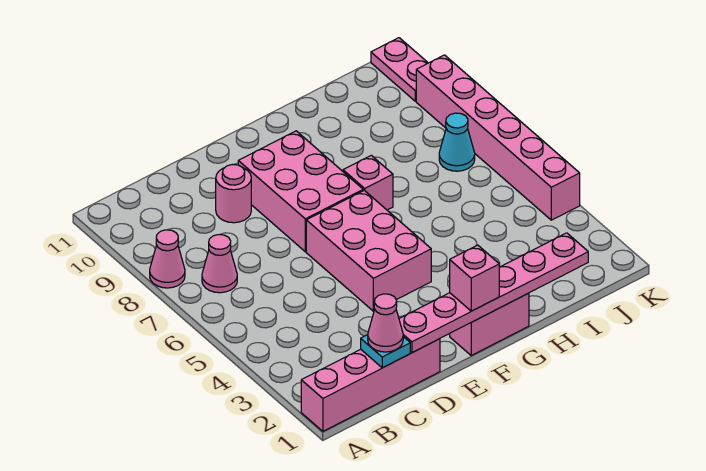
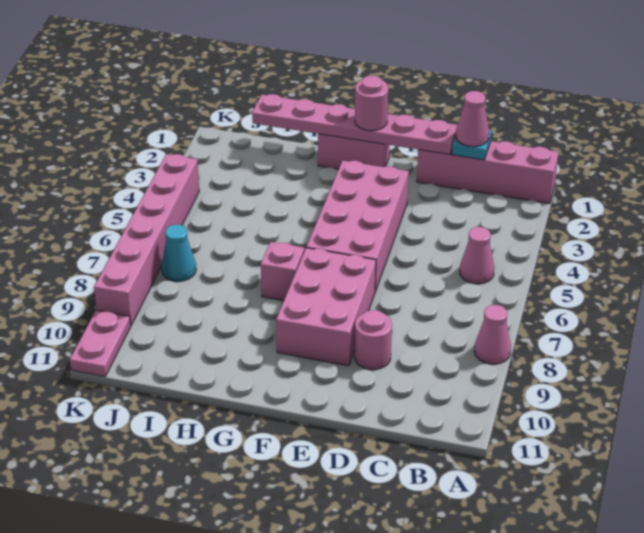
pink cone B7 level 1 -> pink cone B5 level 1
pink brick E4:F6 level 1 -> pink brick E3:F6 level 1
pink brick F1 level 3 -> pink round brick F1 level 3

